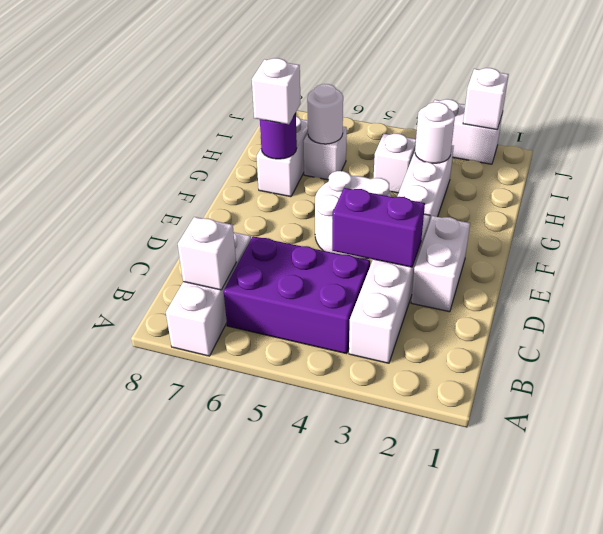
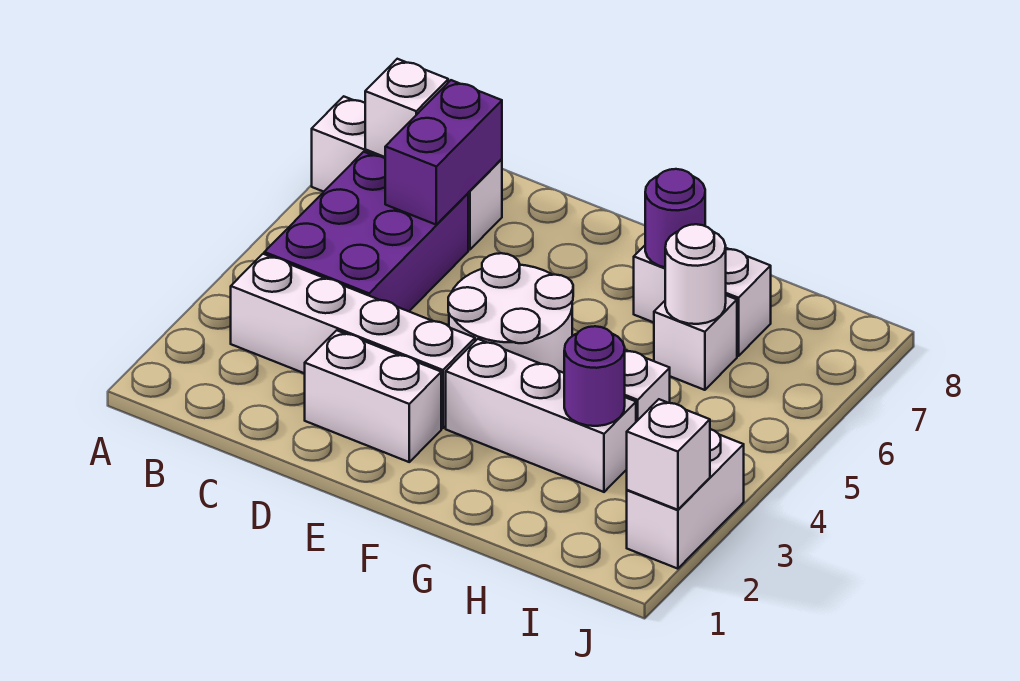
purple brick D3:D4 level 2 -> purple brick C6:C7 level 2
white brick G7 level 3 -> none
white round brick H3 level 2 -> purple round brick H3 level 2

